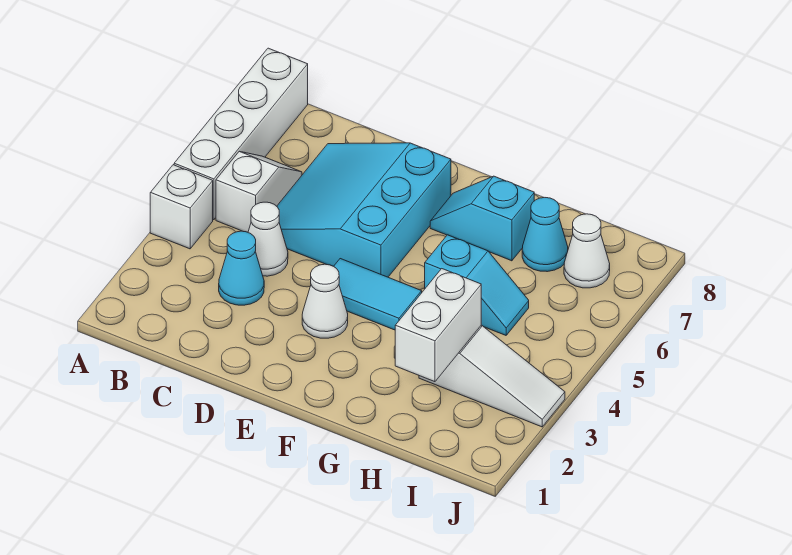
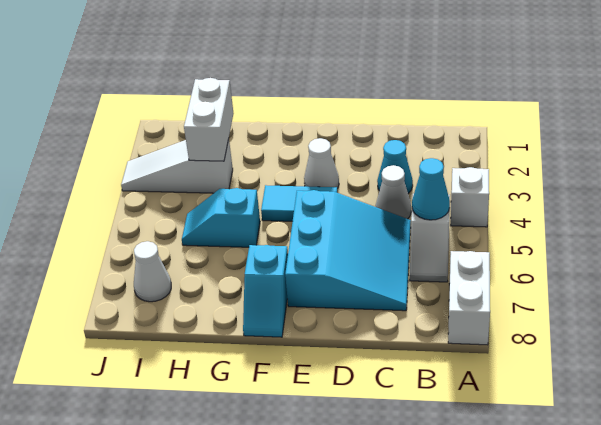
white brick A5:A8 level 1 -> white brick A7:A8 level 1
cyan slope F7:G7 level 1 top G -> cyan slope F7:F8 level 1 top 7
cyan cone H7 level 1 -> cyan cone B5 level 2

